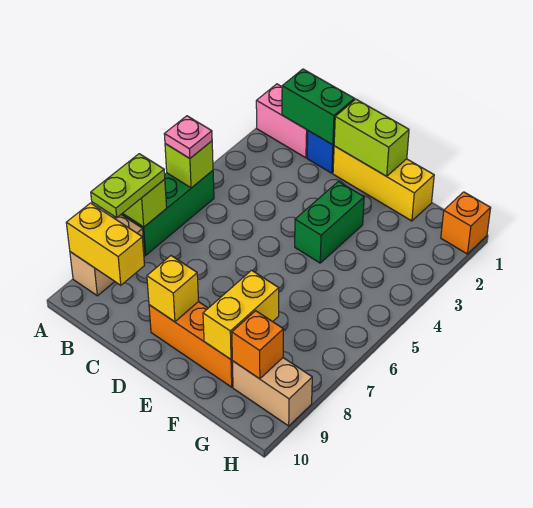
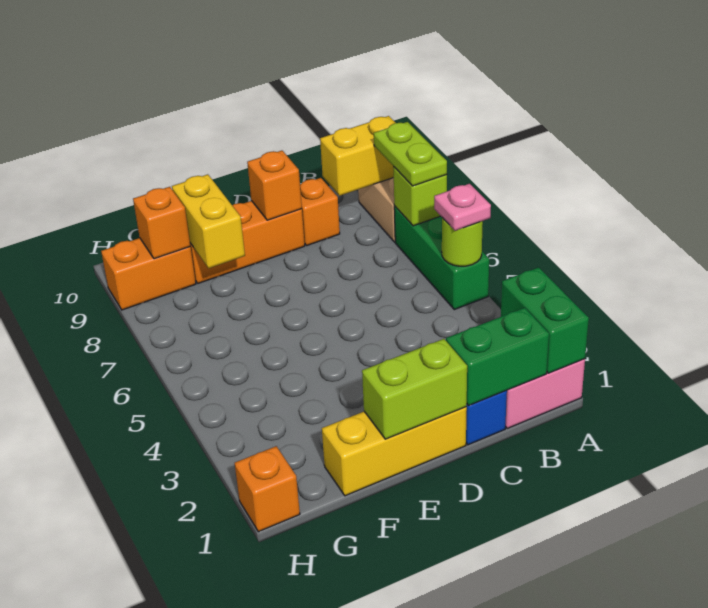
lime brick A5 level 2 -> lime round brick A5 level 2
none -> orange brick C9 level 1
yellow brick D9 level 2 -> orange brick D9 level 2
green brick E3:E4 level 1 -> green brick A1:A2 level 2
tan brick G9:H9 level 1 -> orange brick G9:H9 level 1

